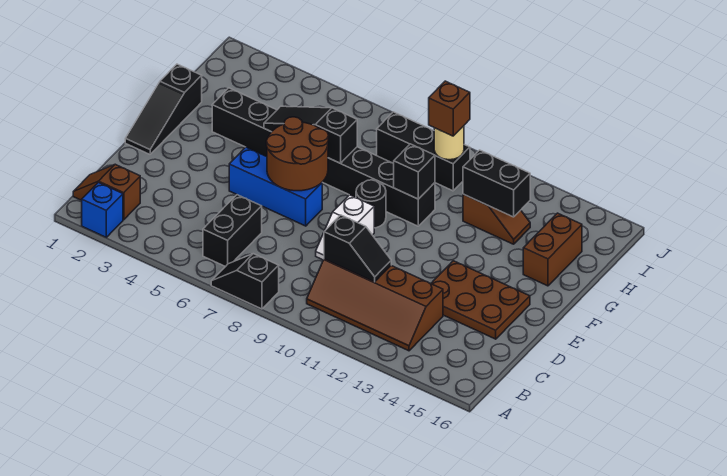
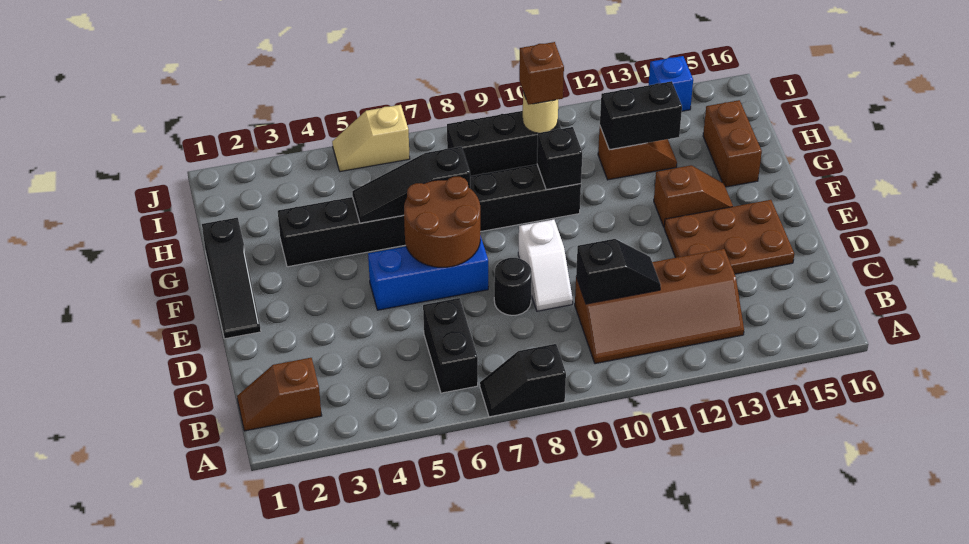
blue brick A2 level 1 -> blue brick J14 level 1
black round brick F9 level 1 -> black round brick D8 level 1
none -> brown slope F13:F14 level 1 top 13
none -> tan slope J5:J6 level 1 top 6

